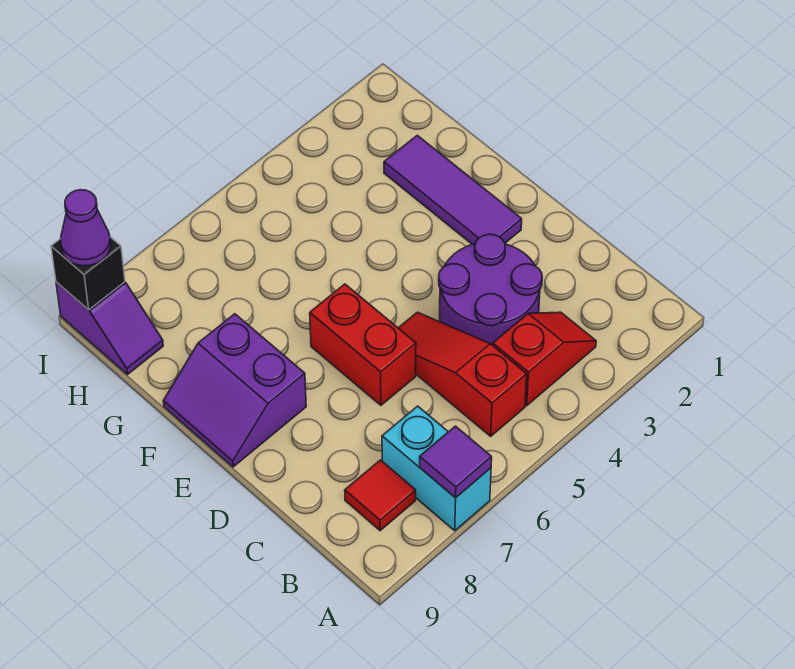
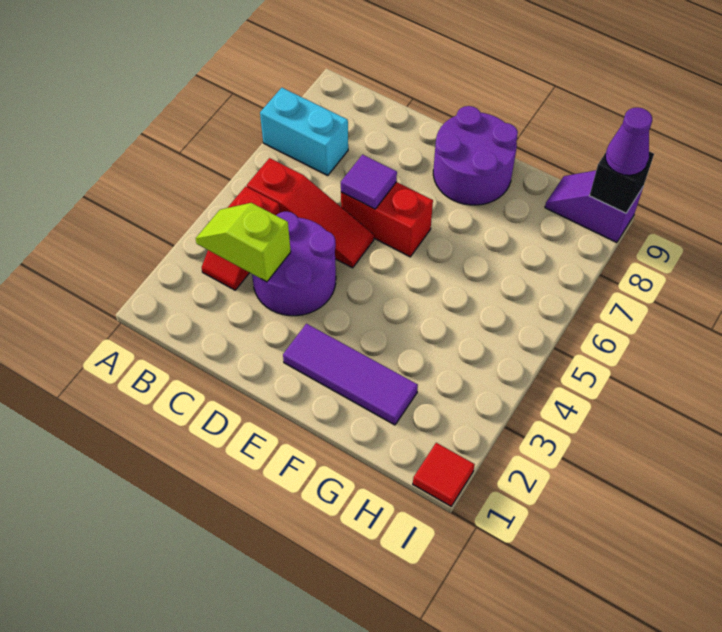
purple tile A7 level 2 -> purple tile D6 level 2
none -> lime slope B3:C3 level 2 top C
red tile B8 level 1 -> red tile I1 level 1
purple slope E8:F9 level 1 top 8 -> purple round brick E8:F9 level 1

